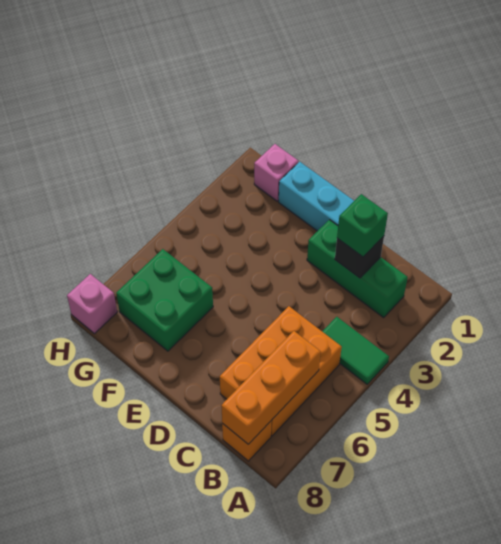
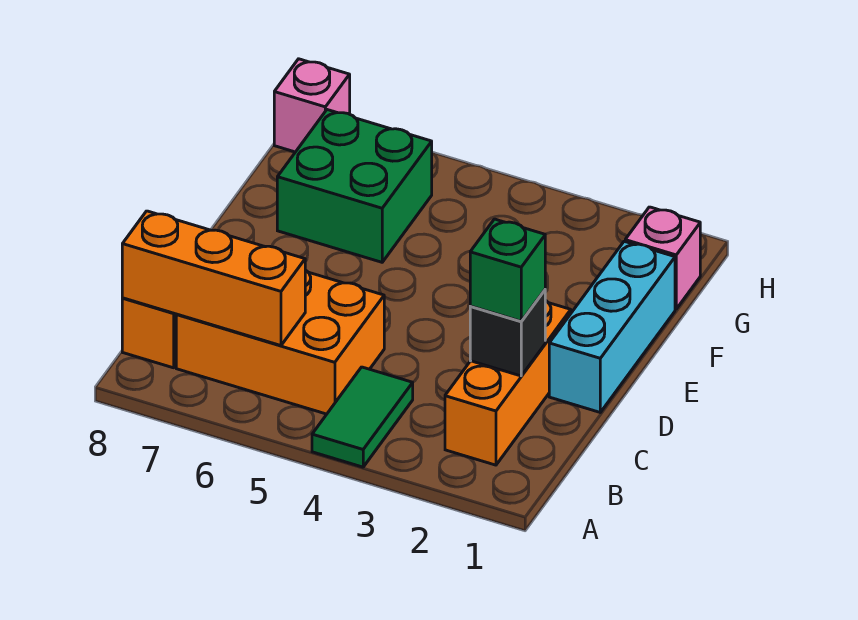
green brick B2:D2 level 1 -> orange brick B2:D2 level 1

